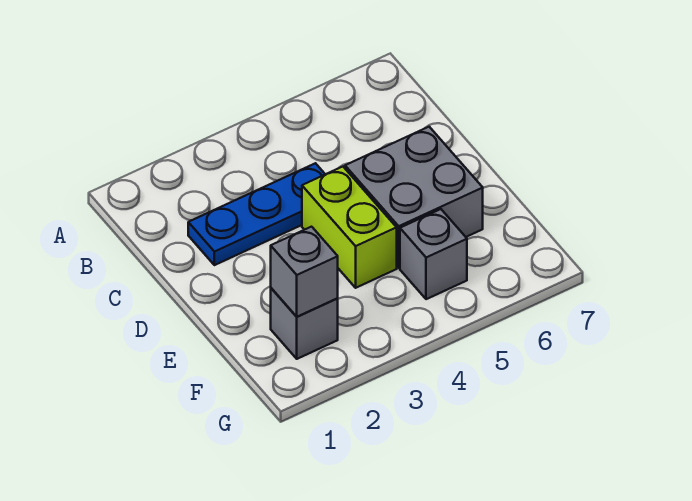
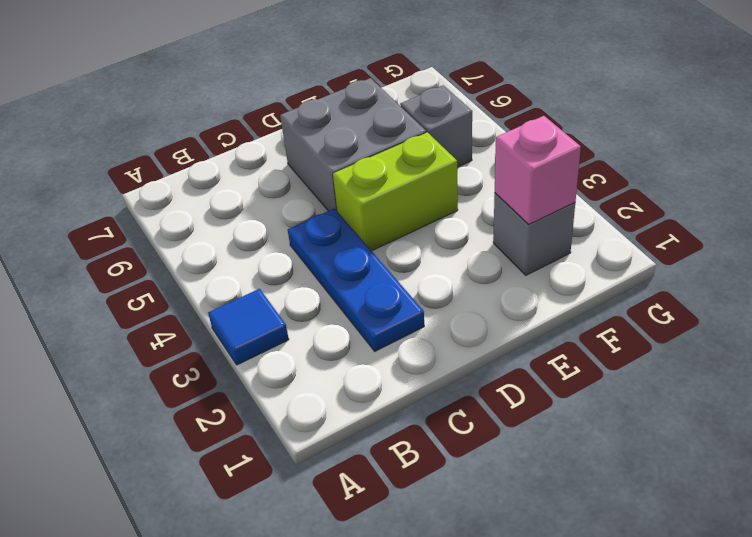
none -> blue tile A3 level 1
grey brick F2 level 2 -> pink brick F2 level 2

